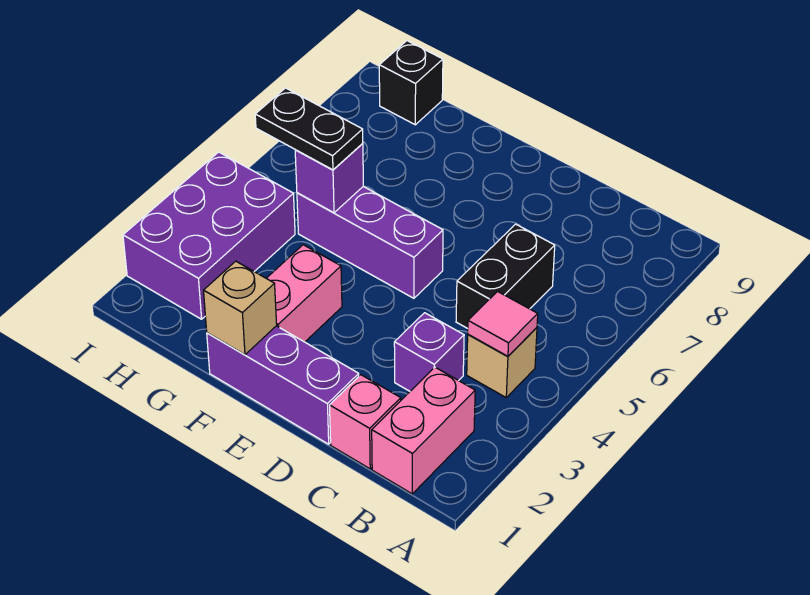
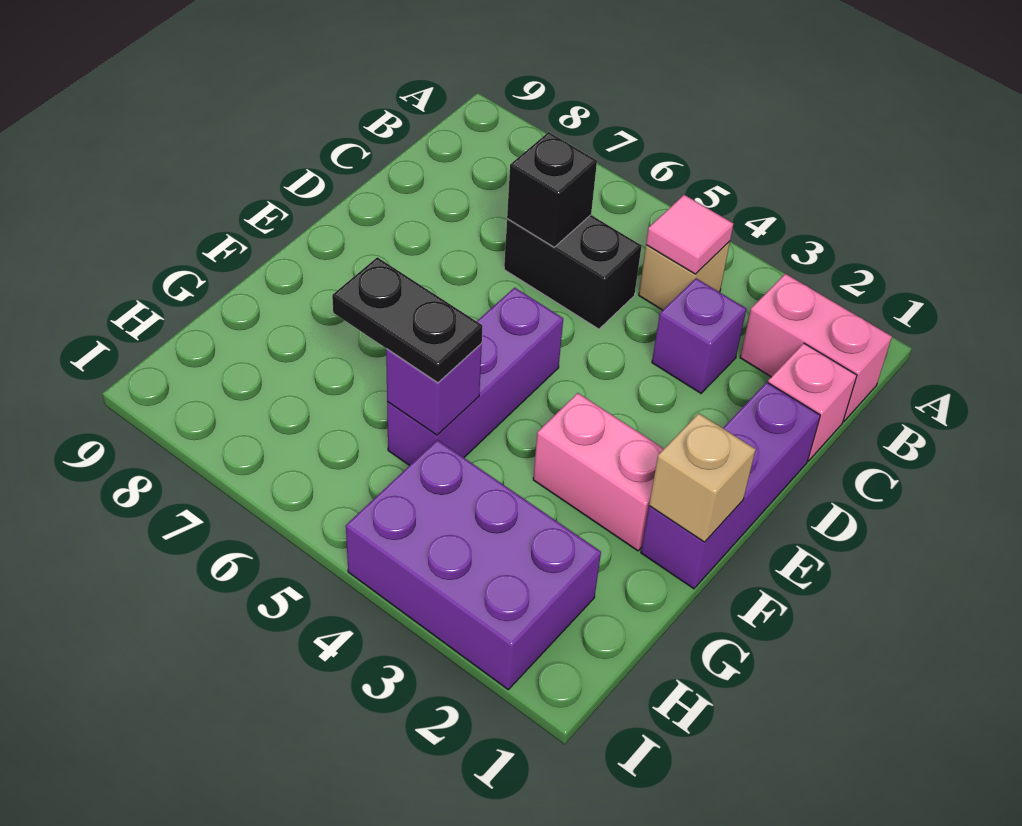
black plate G5:H5 level 3 -> black plate G5:G6 level 3
black brick H9 level 1 -> black brick C6 level 2

